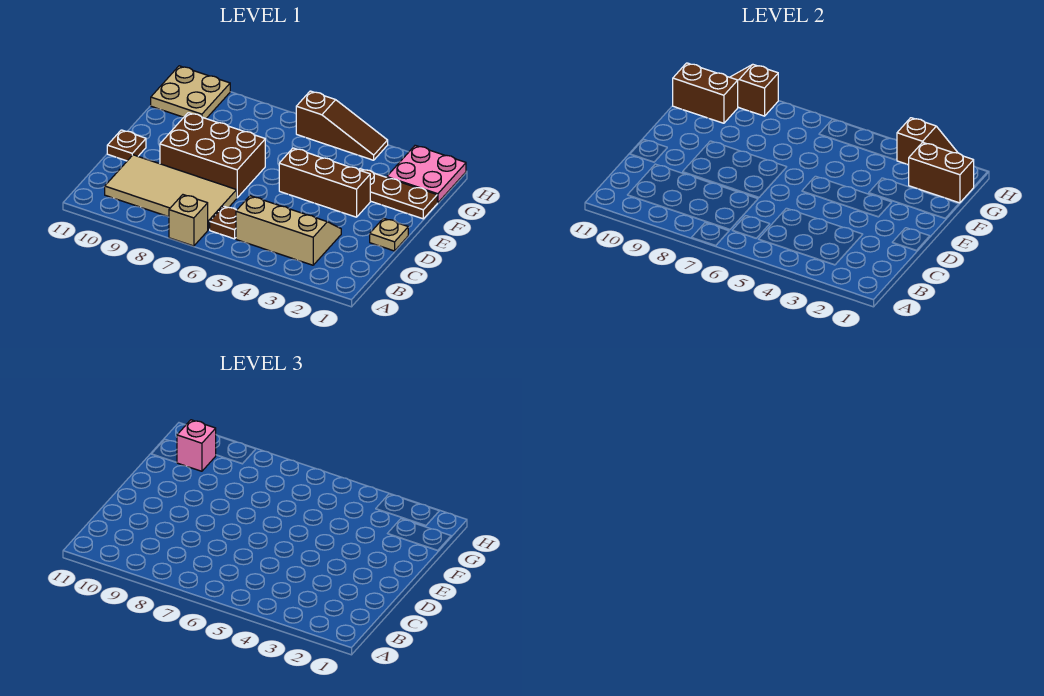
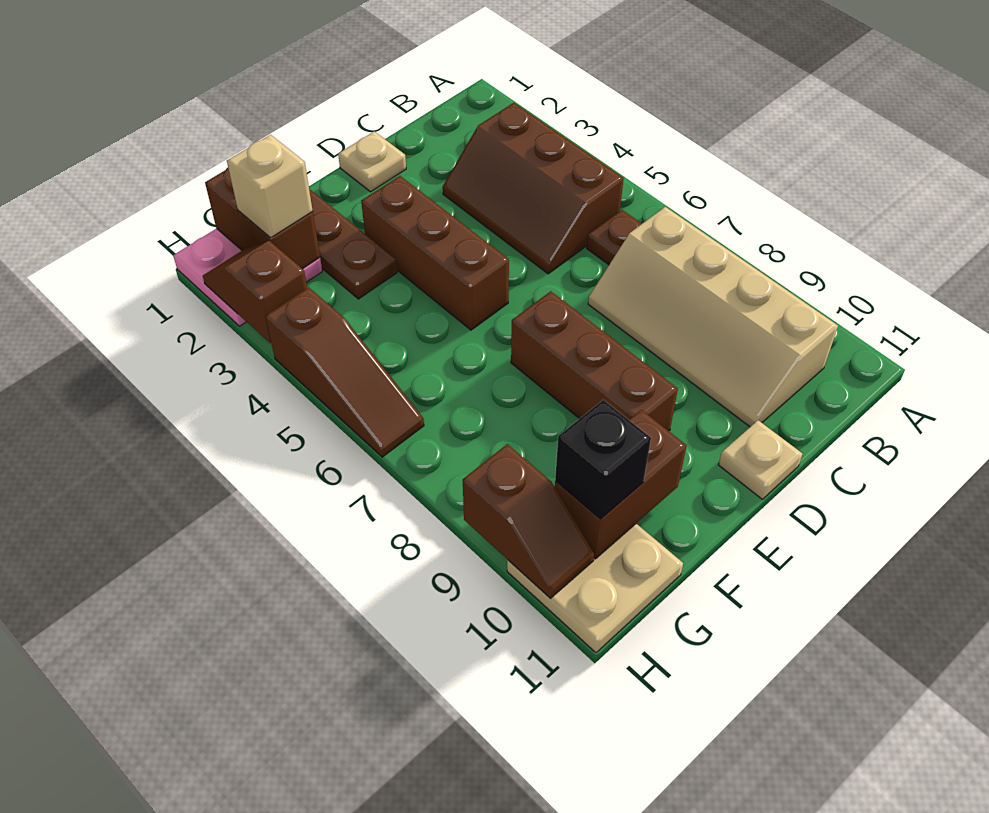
tan brick A7 level 1 -> tan brick G2 level 3
tan slope B3:C5 level 1 top B -> brown slope B3:C5 level 1 top B
tan tile B7:C10 level 1 -> tan slope B7:C10 level 1 top B
brown brick D7:E9 level 1 -> brown brick E7:E9 level 1
brown plate D11 level 1 -> tan plate D11 level 1
brown brick G10:G11 level 2 -> brown brick F10:G10 level 2
pink brick G10 level 3 -> black brick G10 level 3
brown slope H4:H6 level 1 top 6 -> brown slope H4:H6 level 1 top 4

